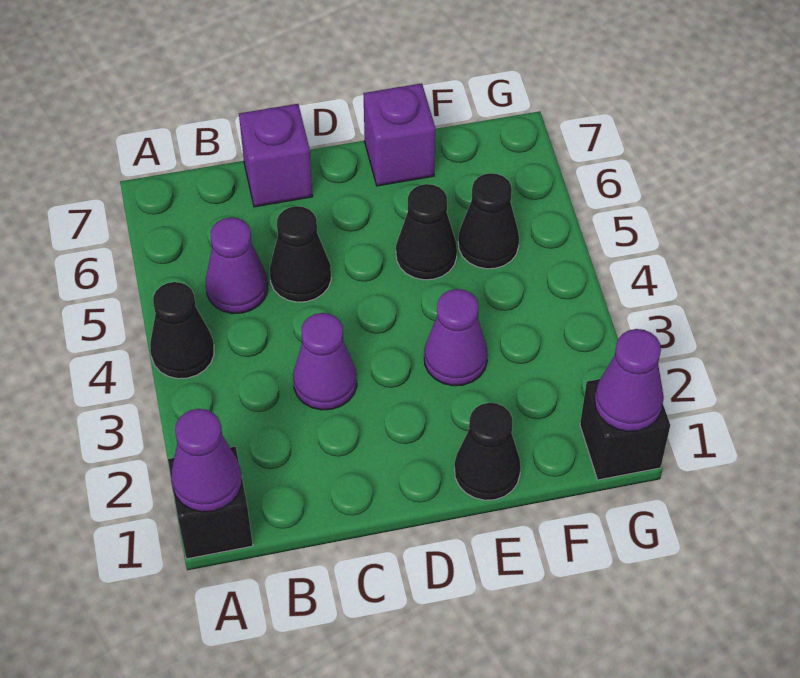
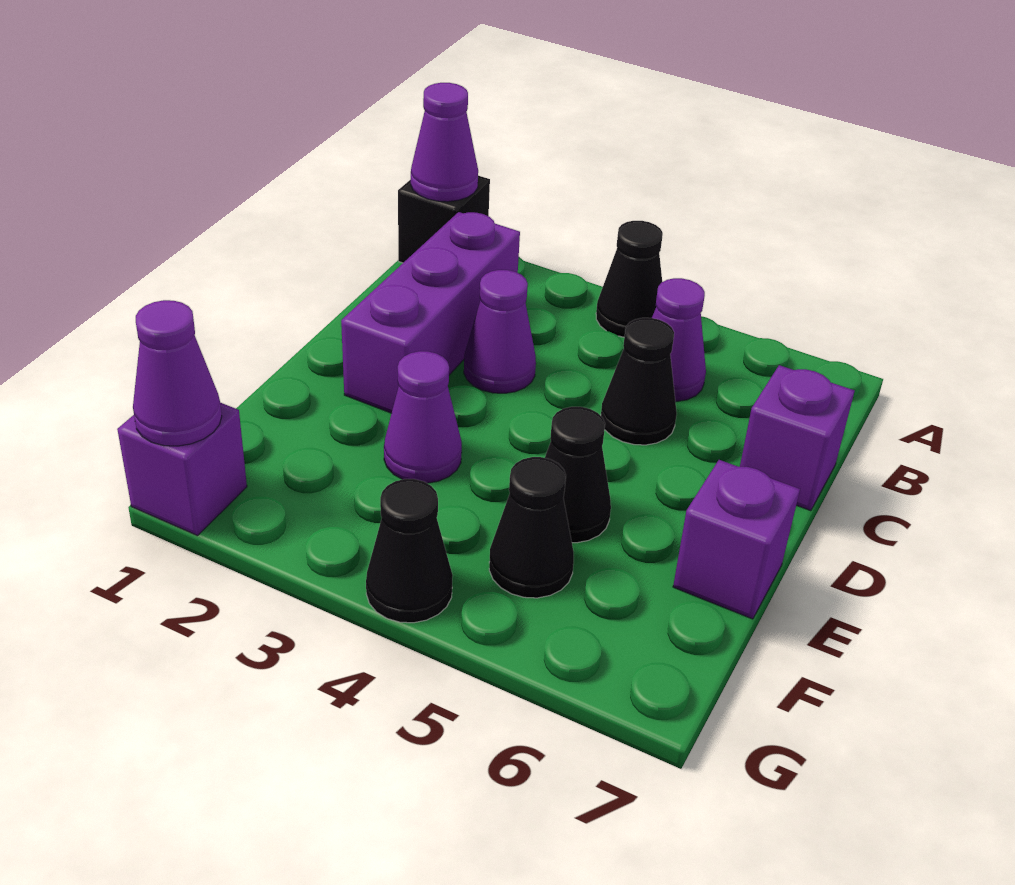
none -> purple brick B2:D2 level 1
black cone E1 level 1 -> black cone G4 level 1
black brick G1 level 1 -> purple brick G1 level 1

